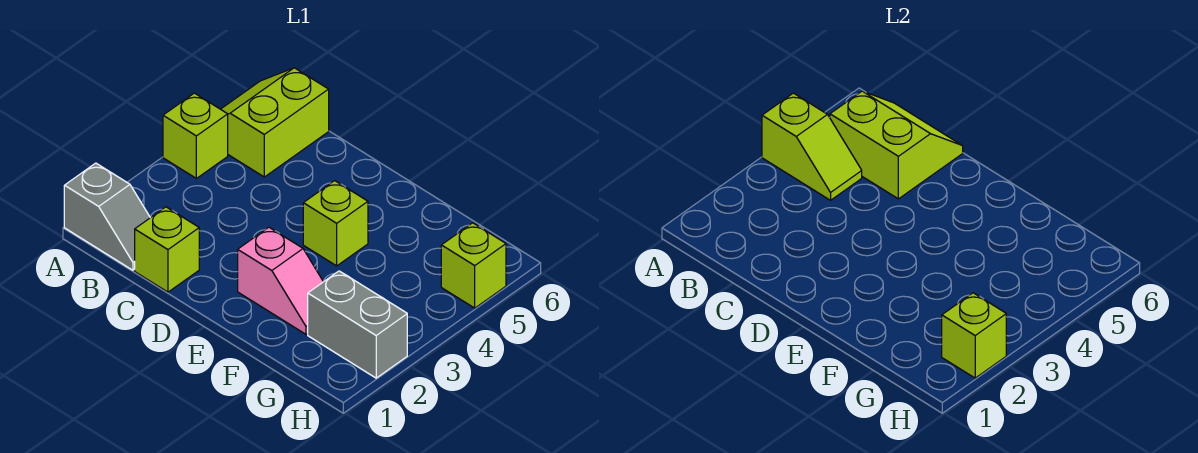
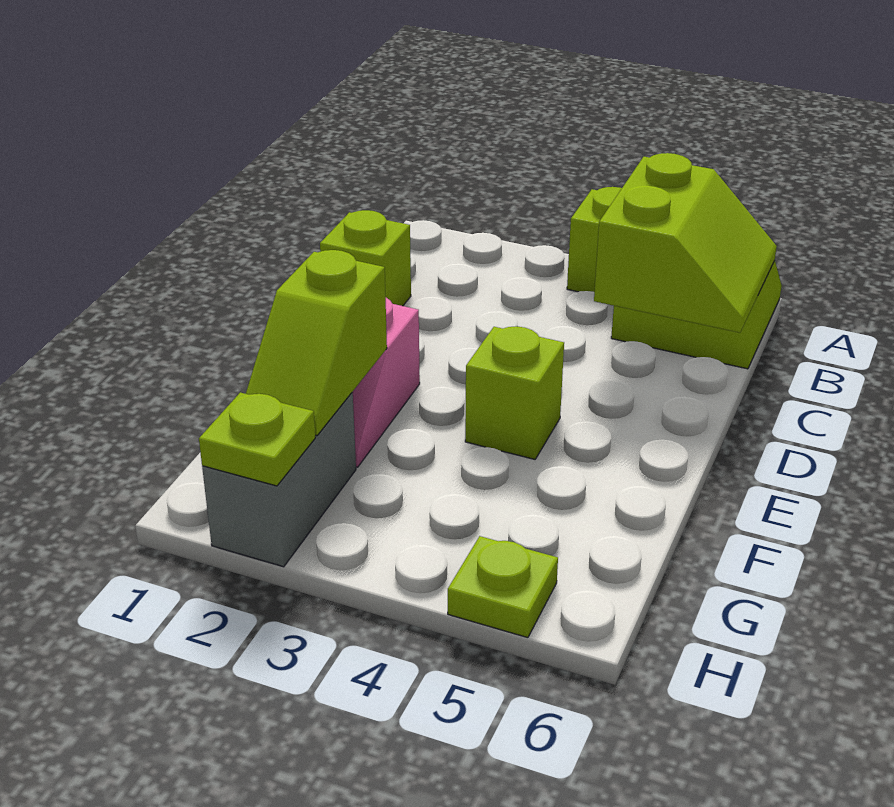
grey slope A1:B1 level 1 top A -> none
lime slope A4:B4 level 2 top A -> lime slope F2:G2 level 2 top F
lime brick H2 level 2 -> lime plate H2 level 2
lime brick H5 level 1 -> lime plate H5 level 1

